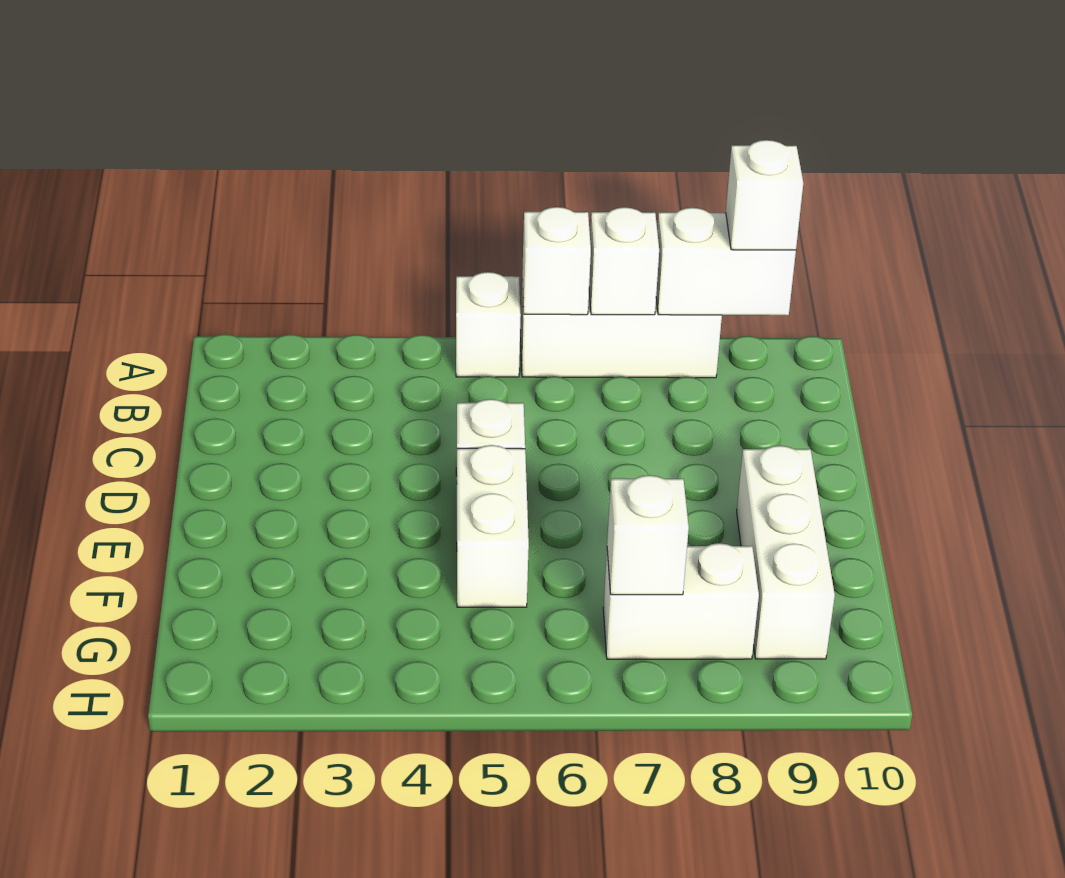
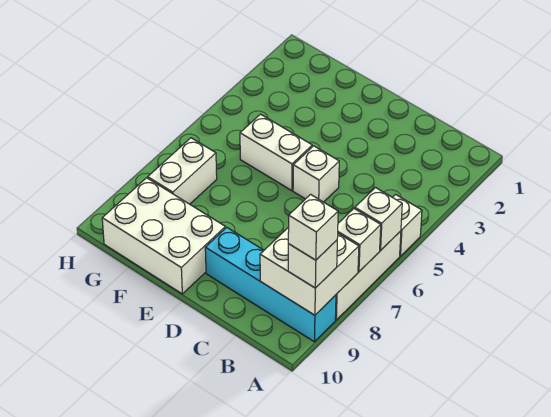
white brick A8:A9 level 2 -> white brick A8:B9 level 2
none -> cyan brick A9:D9 level 1
white brick E9:G9 level 1 -> white brick E9:G10 level 1
white brick G7 level 2 -> white brick A9 level 4

